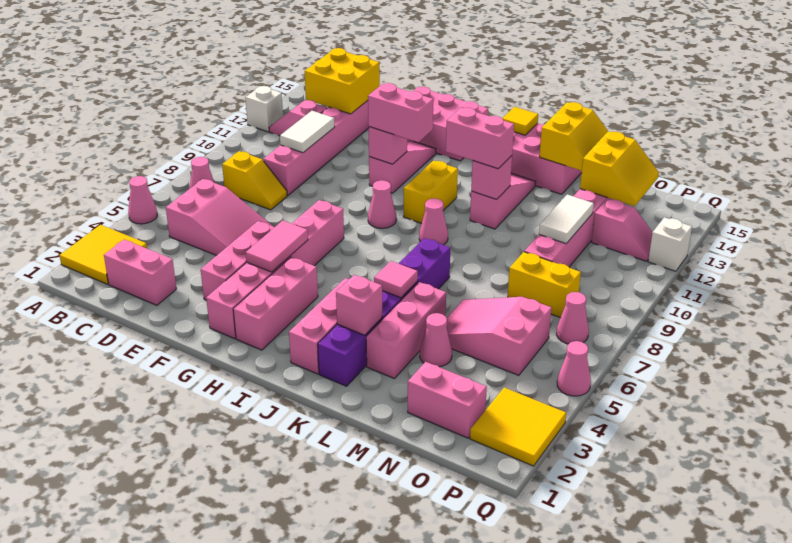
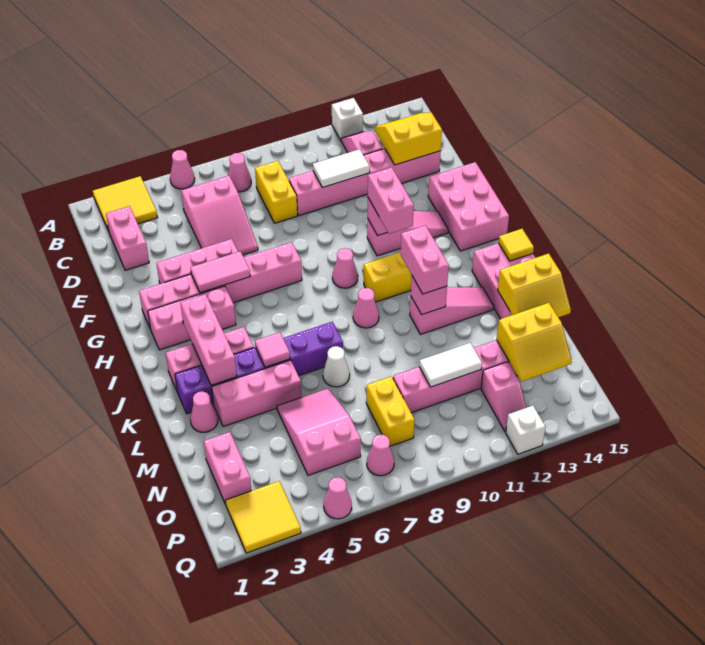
yellow slope C8:D8 level 1 top C -> yellow brick C8:D8 level 1
yellow brick C13:D14 level 2 -> yellow slope C13:D14 level 2 top D
pink brick K3 level 2 -> pink brick I3:K3 level 2
none -> white cone L7 level 1
pink cone M4 level 1 -> pink cone L2 level 1

